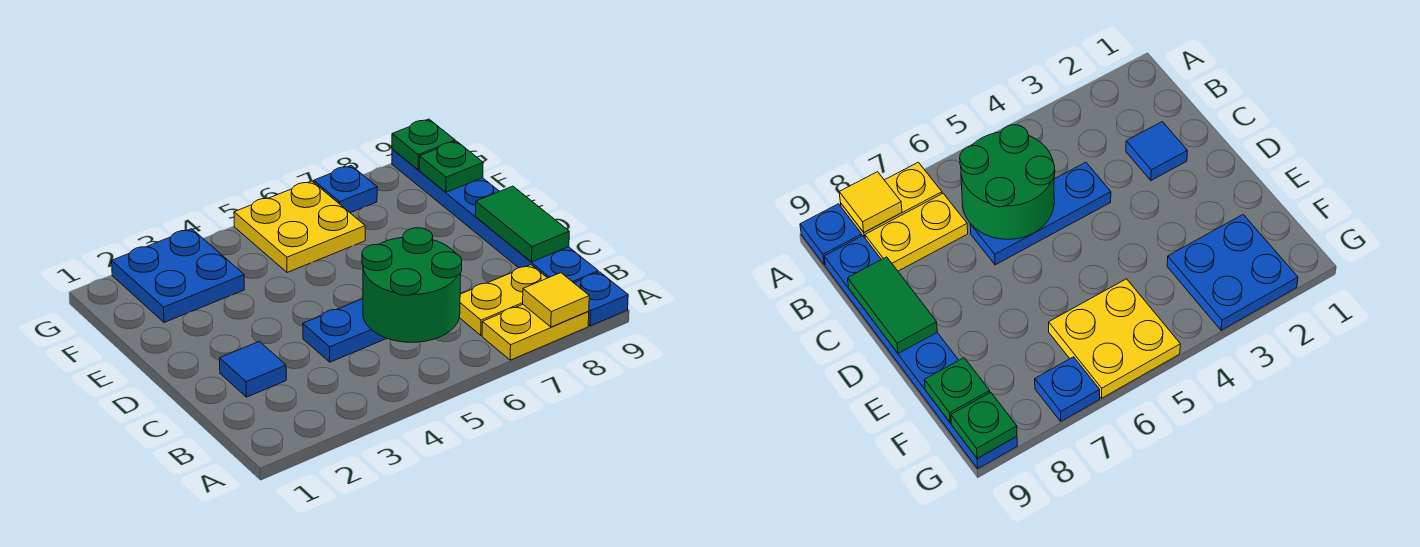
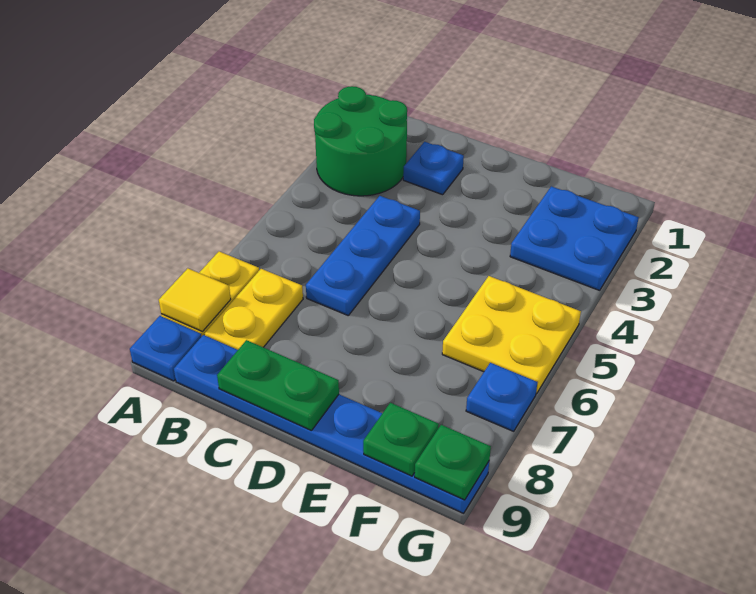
green round brick B5:C6 level 2 -> green round brick A2:B3 level 1
blue tile C2 level 1 -> blue plate C2 level 1
green tile C9:D9 level 2 -> green plate C9:D9 level 2

